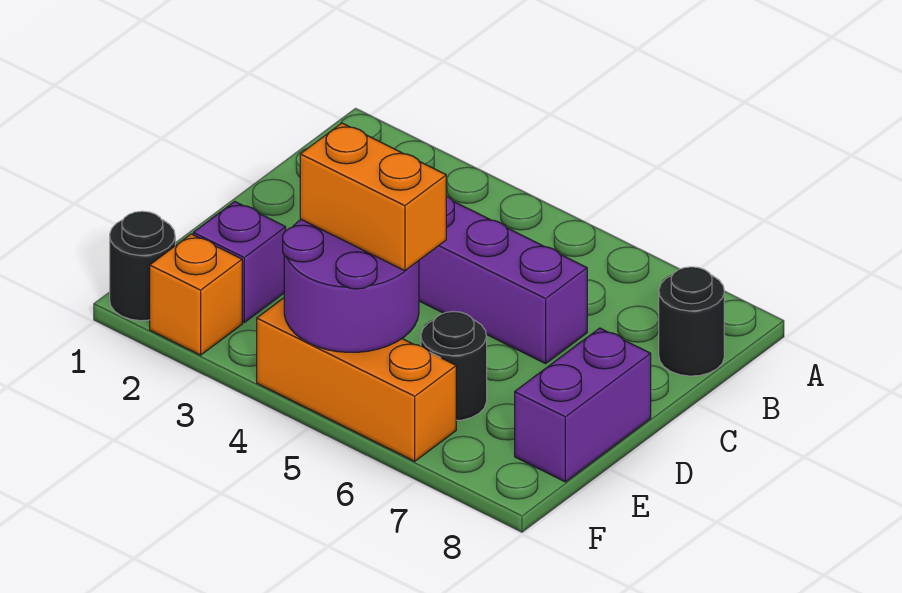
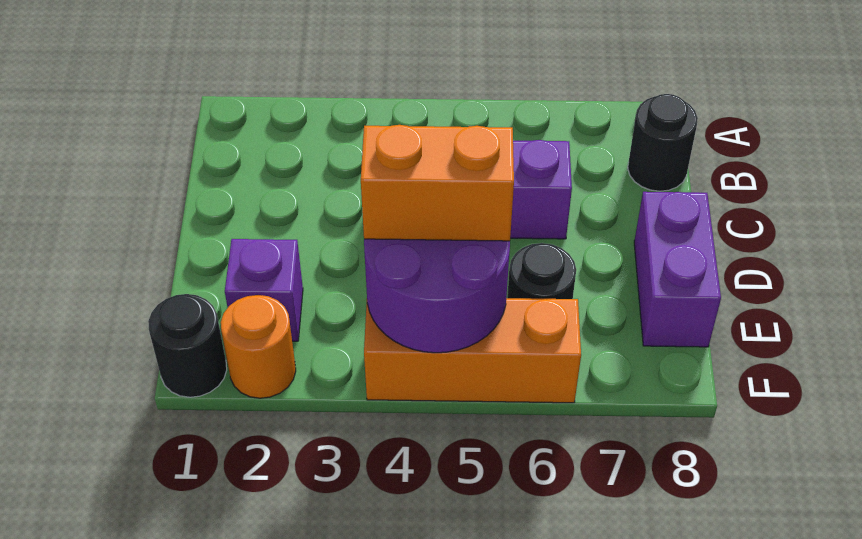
orange brick F2 level 1 -> orange round brick F2 level 1

